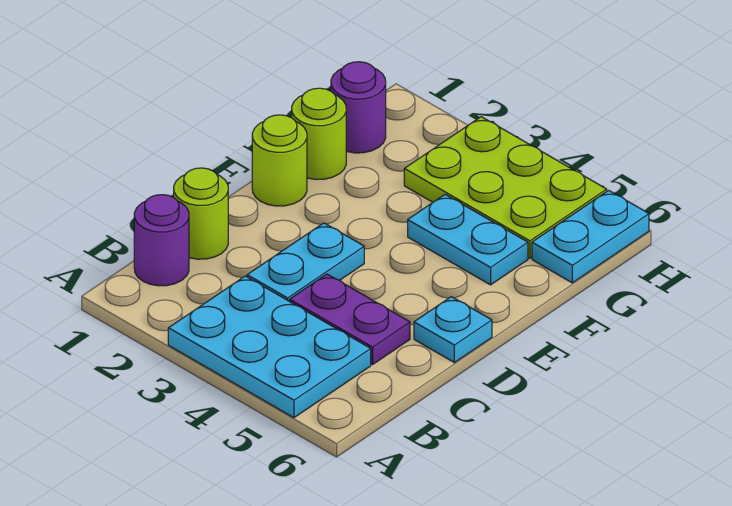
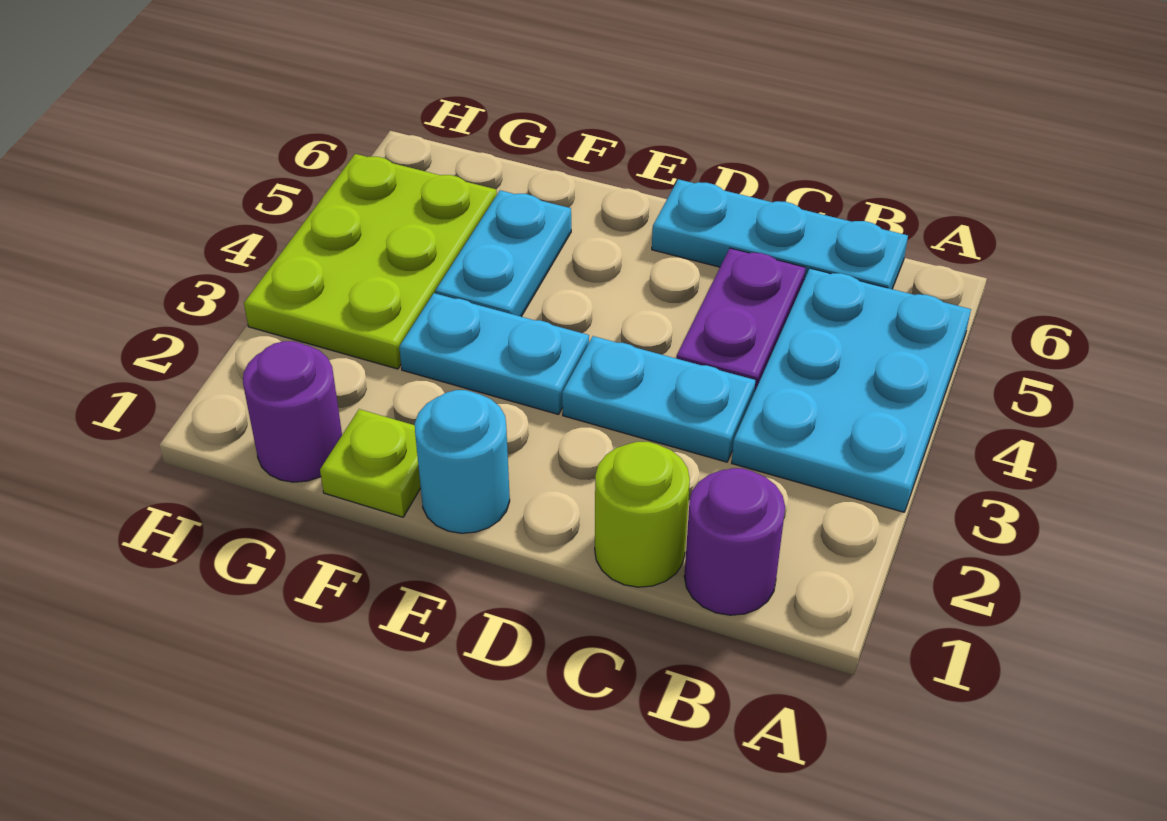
cyan plate D6 level 1 -> cyan plate B6:D6 level 1
lime round brick E1 level 1 -> cyan round brick E1 level 1
lime round brick F1 level 1 -> lime plate F1 level 1
cyan plate G6:H6 level 1 -> cyan plate E3:F3 level 1

